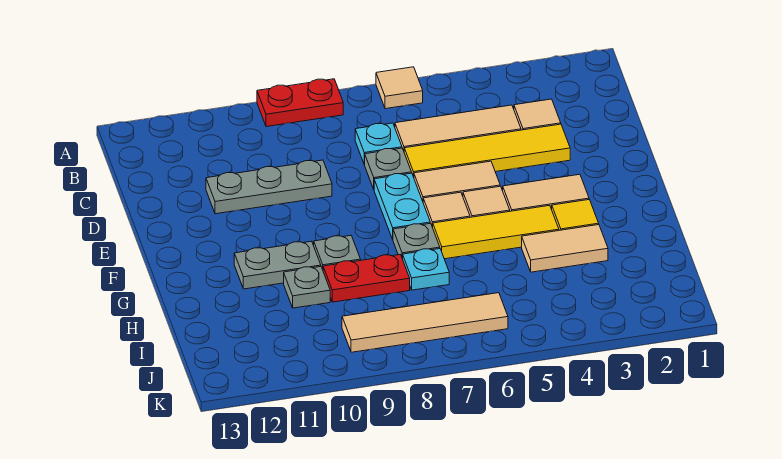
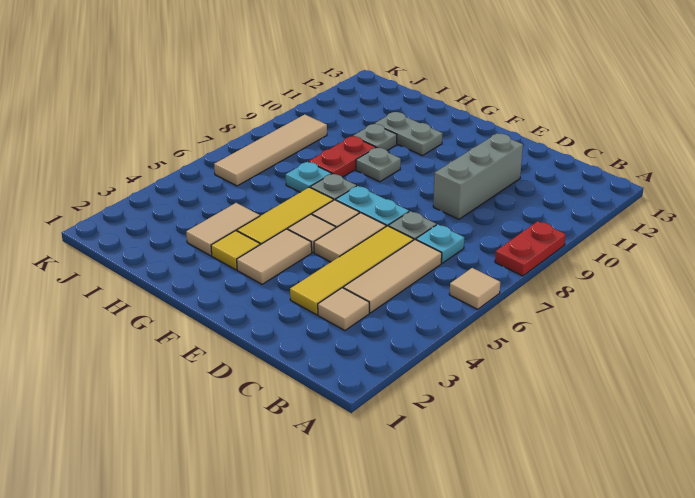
grey plate D9:D11 level 1 -> grey brick D9:D11 level 1
grey plate G10:G11 level 1 -> grey plate G11:H11 level 1

